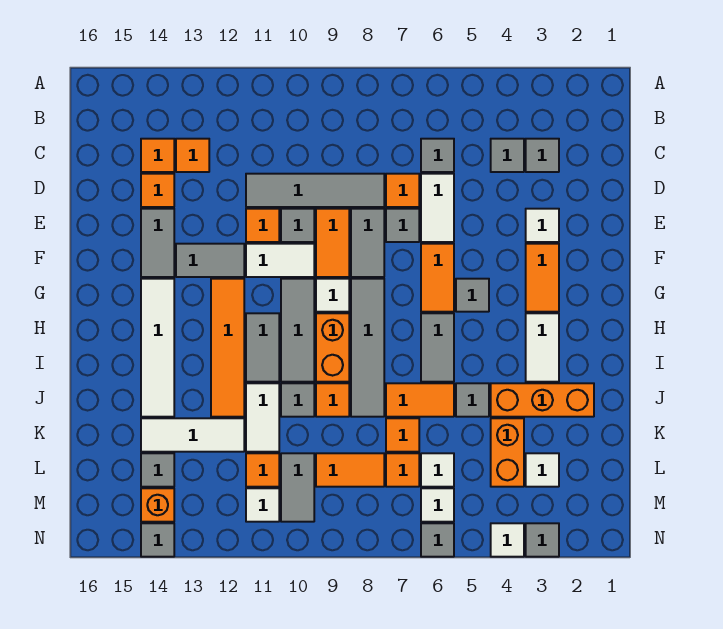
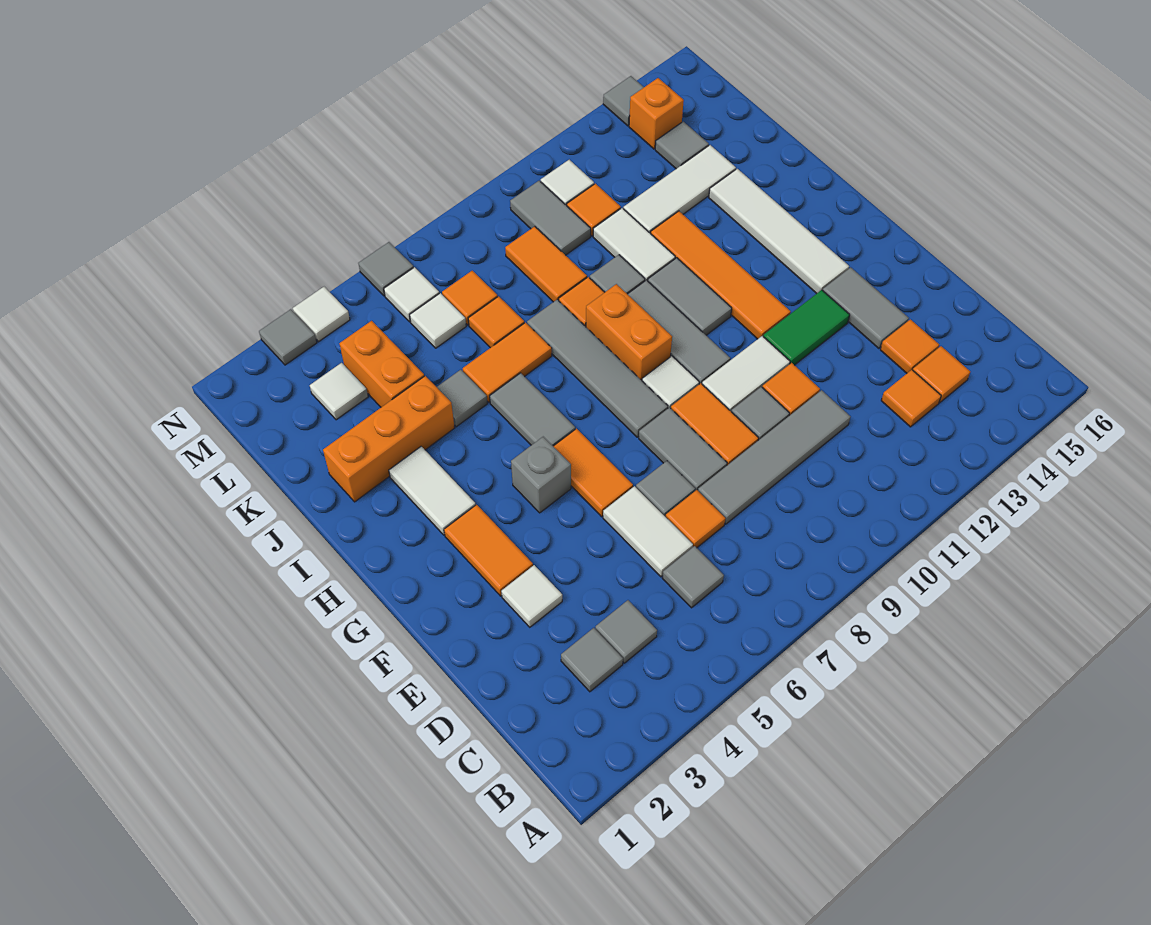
grey tile F12:F13 level 1 -> green tile F12:F13 level 1
grey tile G5 level 1 -> grey brick G5 level 1
orange tile L8:L9 level 1 -> orange tile K9:L9 level 1

